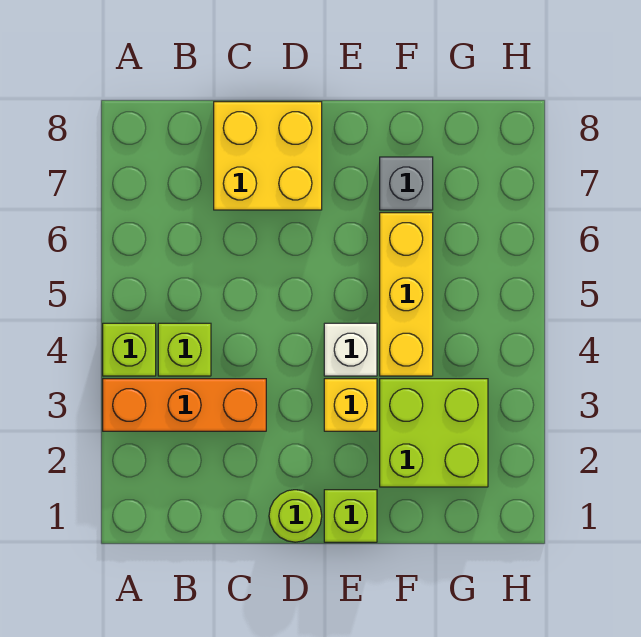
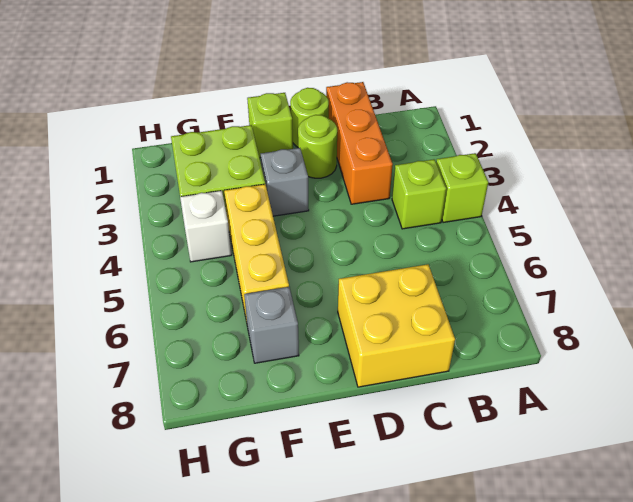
orange brick A3:C3 level 1 -> orange brick C1:C3 level 1
none -> lime round brick D2 level 1
yellow brick E3 level 1 -> grey brick E3 level 1
white brick E4 level 1 -> white brick G4 level 1

